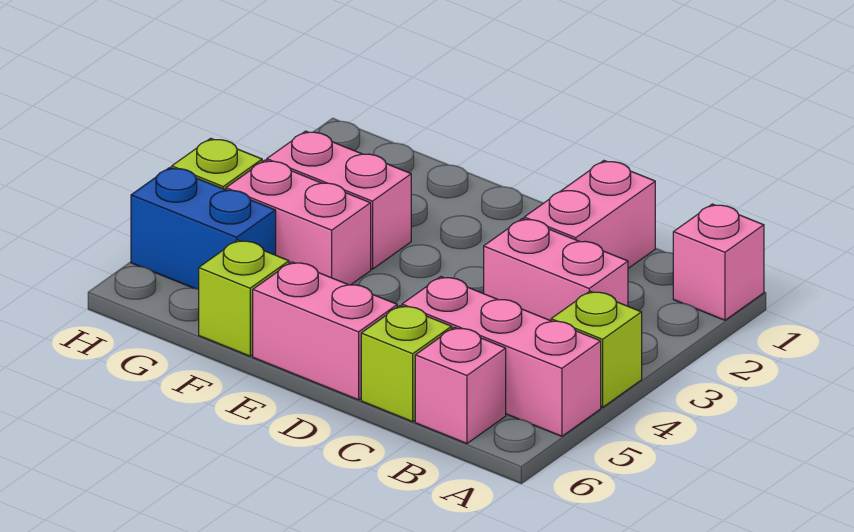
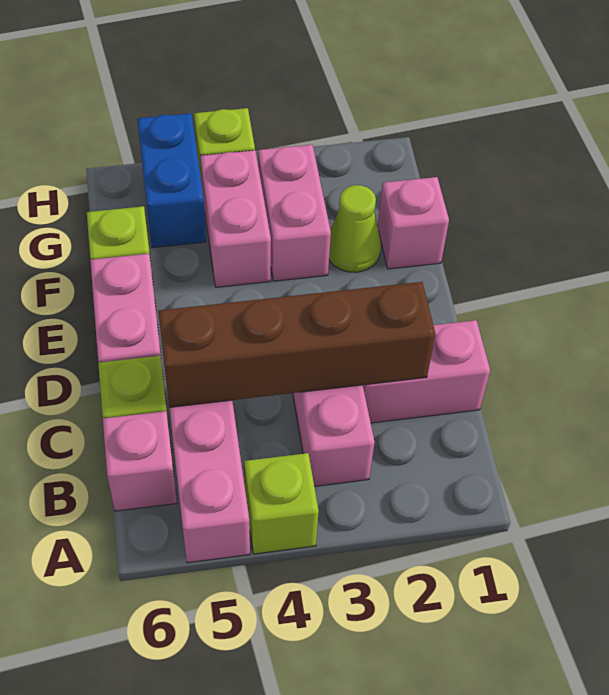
pink brick A1 level 1 -> pink brick F1 level 1
none -> brown brick C2:C5 level 2
none -> lime cone F2 level 1

